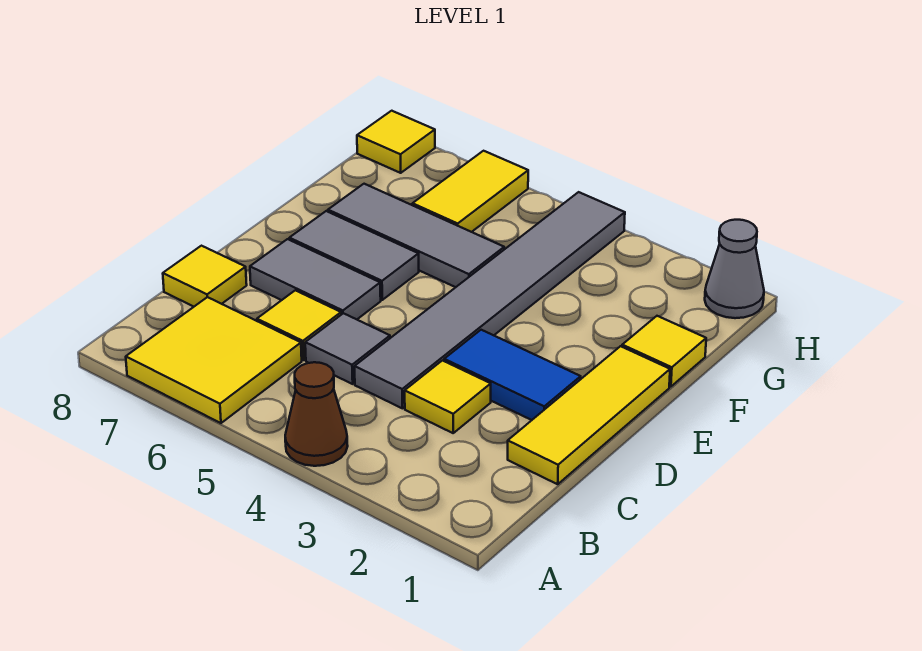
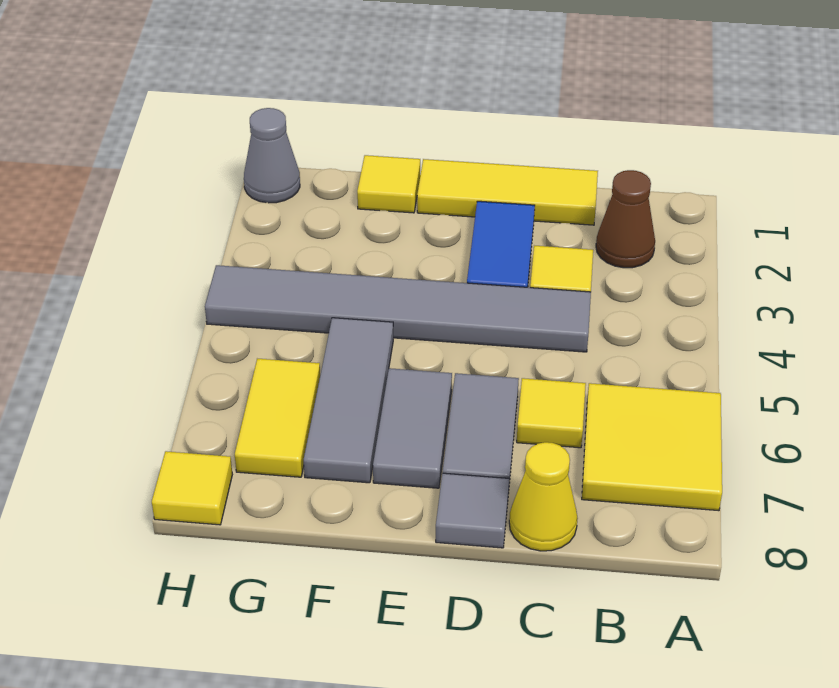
brown cone A4 level 1 -> brown cone B2 level 1
grey tile C5 level 1 -> grey tile D8 level 1
yellow tile C8 level 1 -> yellow cone C8 level 1
yellow tile G6:H6 level 1 -> yellow tile G6:G7 level 1

